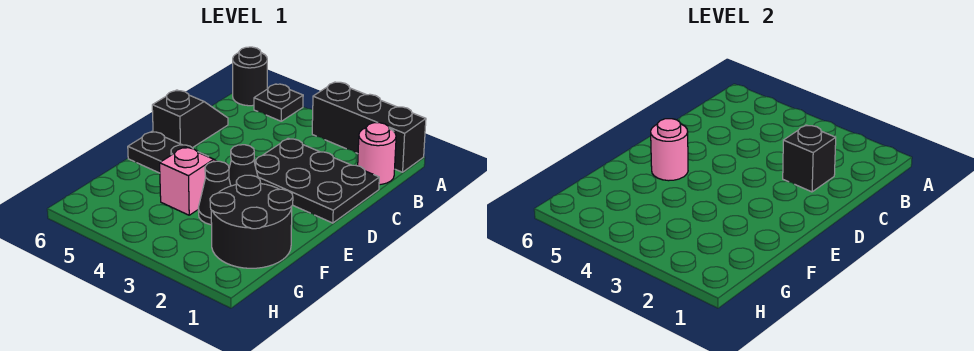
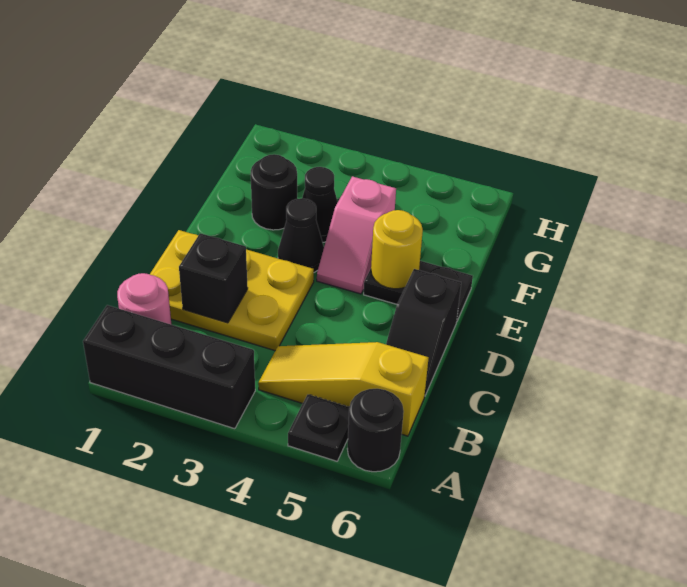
none -> yellow slope B4:B6 level 1 top 6
black plate C1:D3 level 1 -> yellow plate C1:D3 level 1
pink round brick E5 level 2 -> yellow round brick E5 level 2
black round brick F1:G2 level 1 -> black round brick F2 level 1

